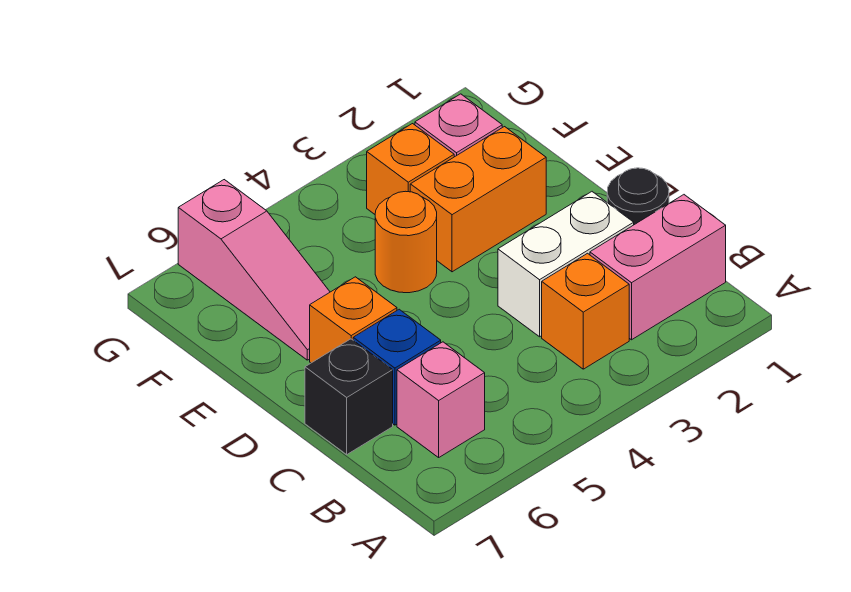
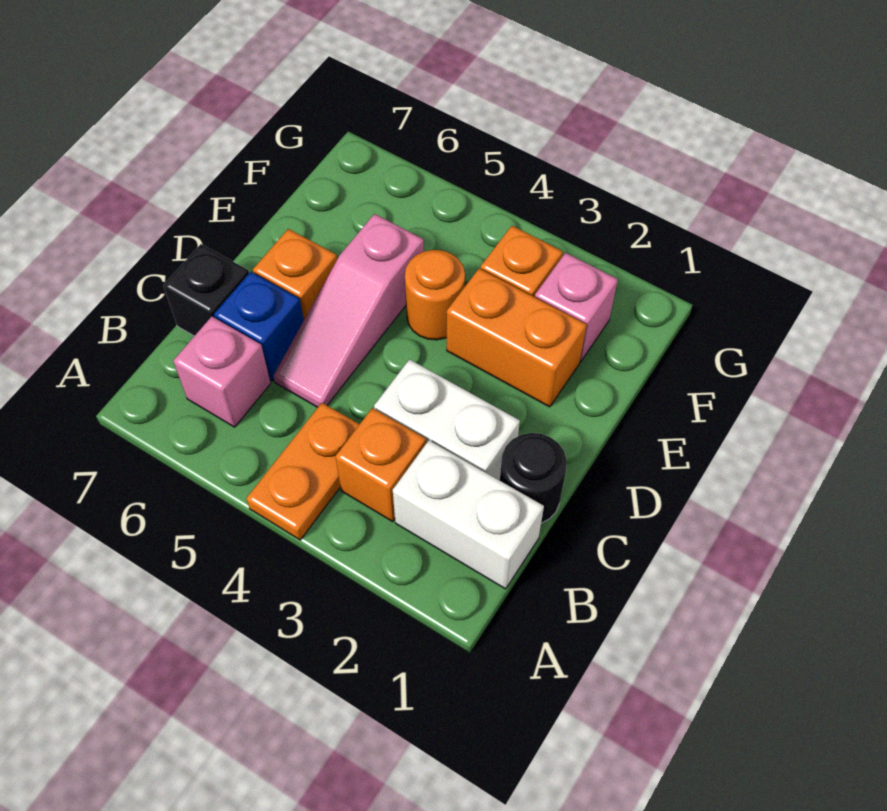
none -> orange plate A4:B4 level 1
pink brick B1:B2 level 1 -> white brick B1:B2 level 1
pink slope E6:G6 level 1 top G -> pink slope C5:E5 level 1 top E

